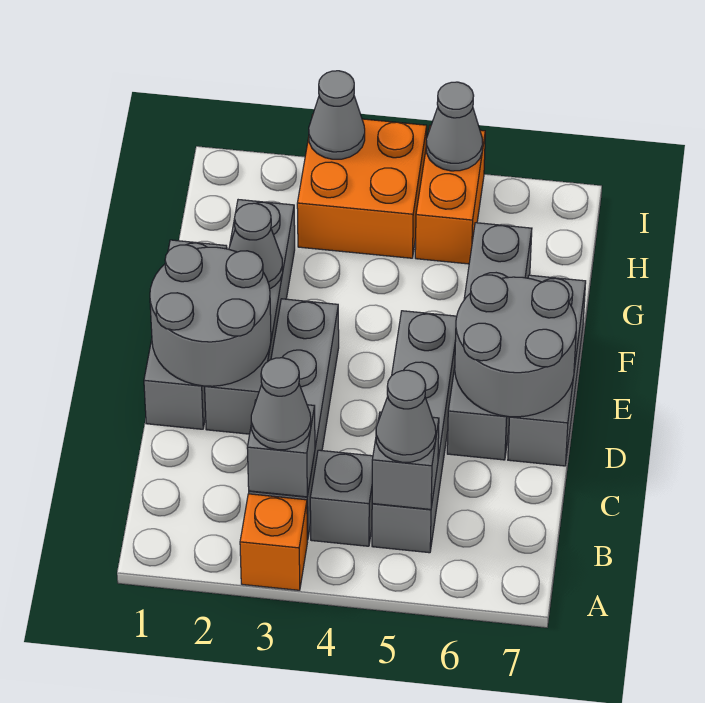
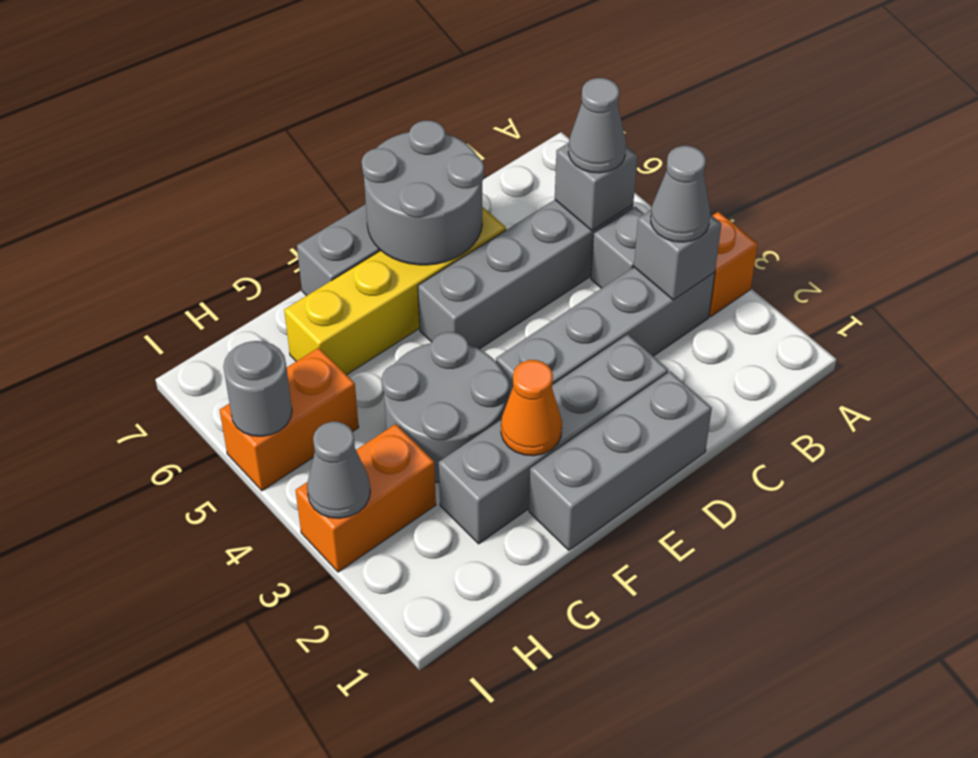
grey round brick D1:E2 level 2 -> grey round brick F3:G4 level 1
grey brick D6:G6 level 1 -> yellow brick D6:G6 level 1
grey cone F2 level 2 -> orange cone F2 level 2
orange brick H3:I4 level 1 -> orange brick H3:I3 level 1
grey cone I5 level 2 -> grey round brick I5 level 2

